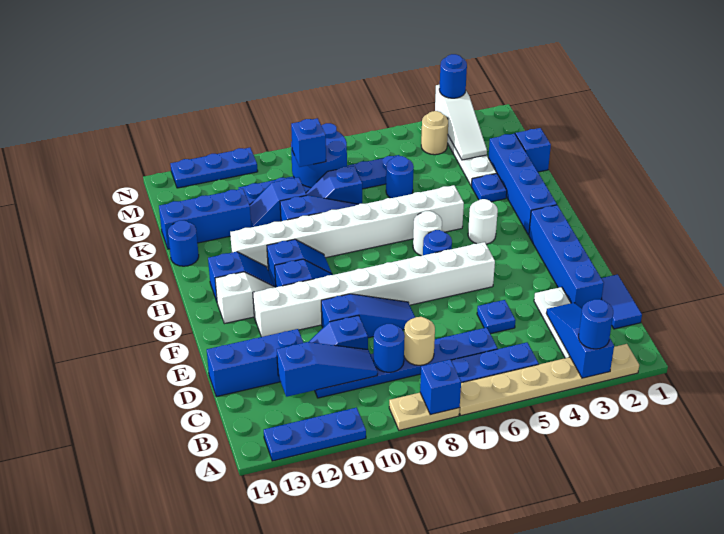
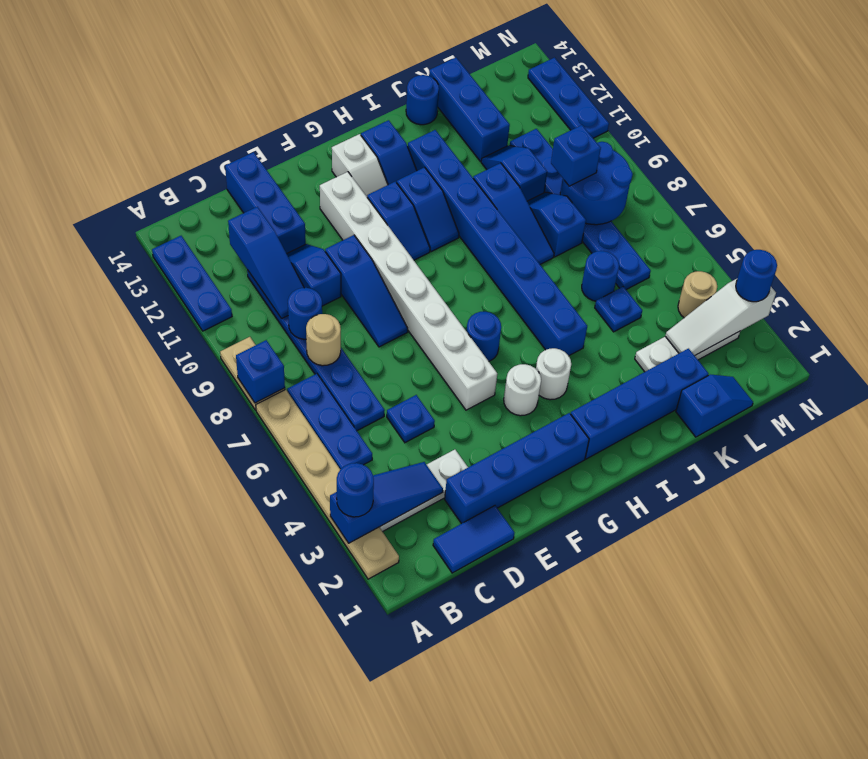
white round brick H6 level 1 -> white round brick G4 level 1
white brick I5:I12 level 1 -> blue brick I5:I12 level 1
blue plate J3 level 1 -> blue plate K5 level 1

